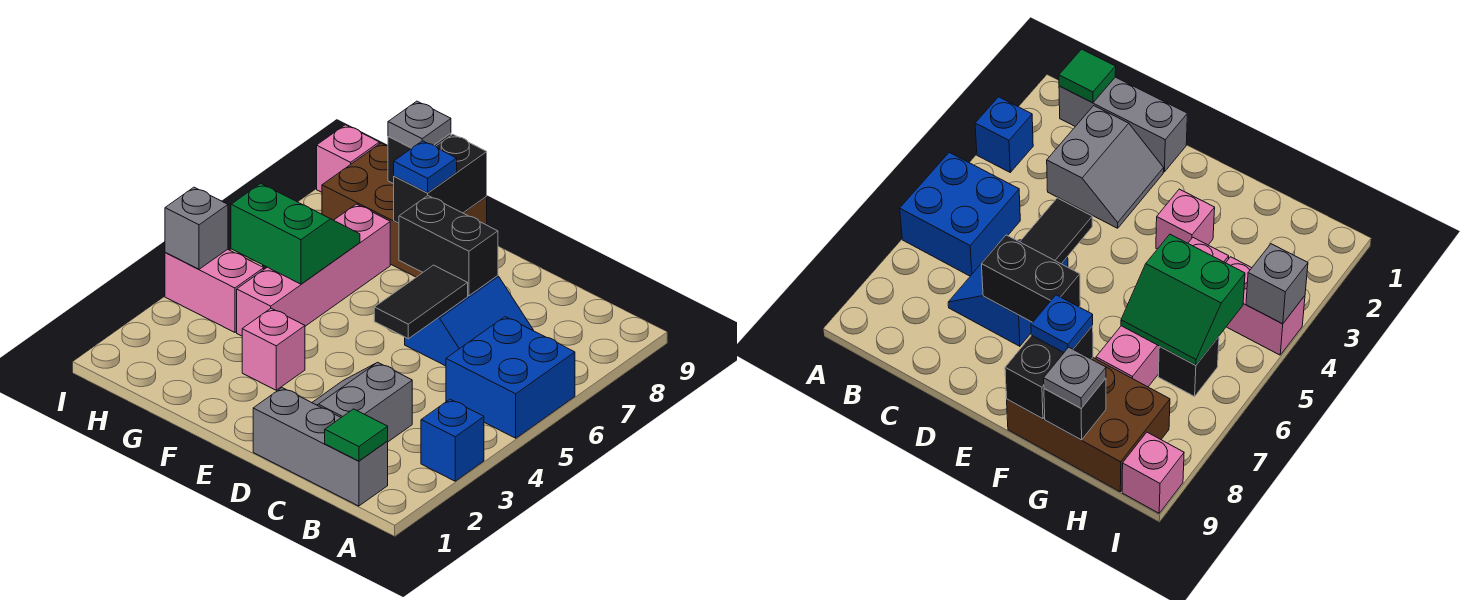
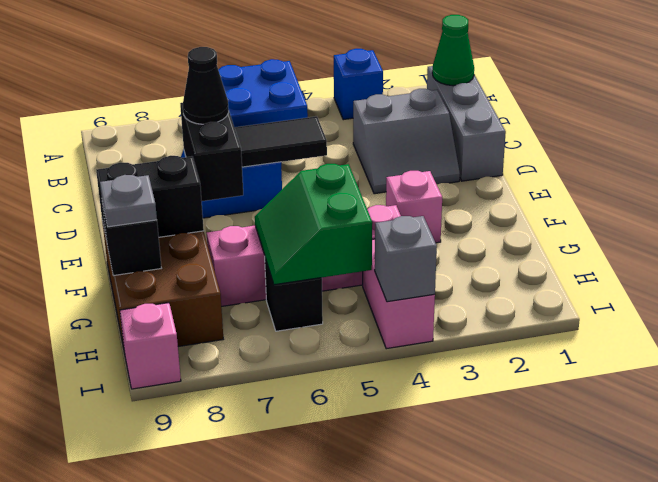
green tile B1 level 2 -> green cone B1 level 2
none -> black cone D7 level 3
blue plate F8 level 3 -> none

